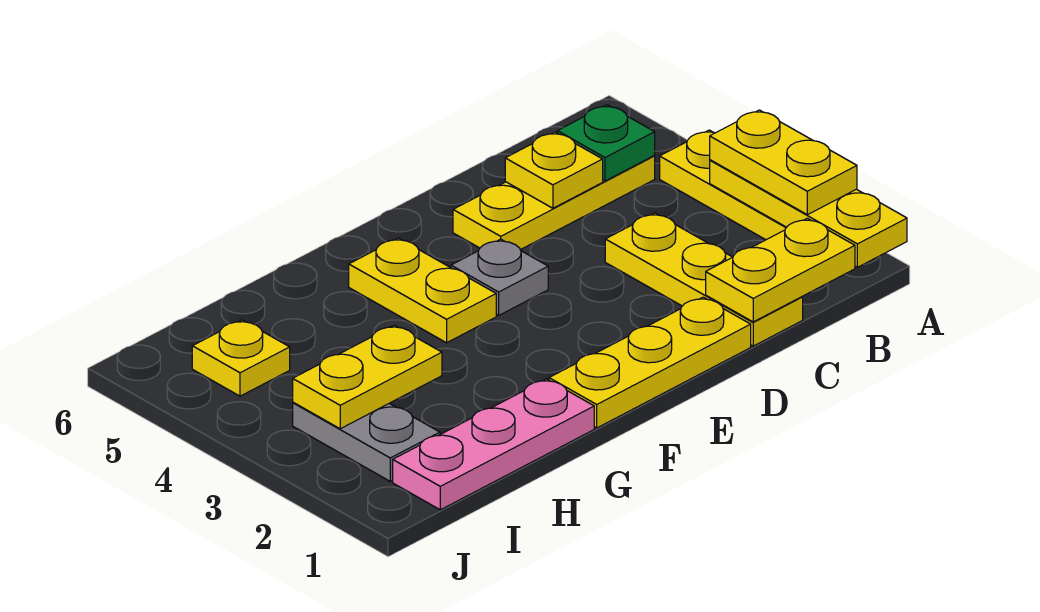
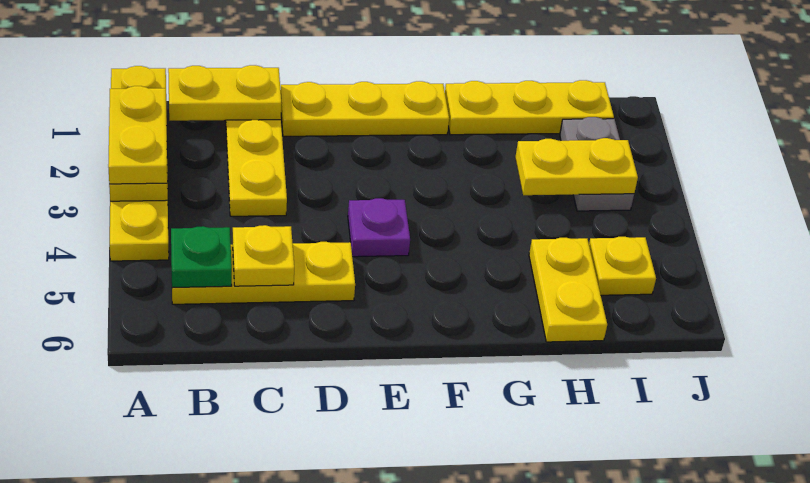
grey plate E4 level 1 -> purple plate E4 level 1
yellow plate F4:F5 level 1 -> yellow plate H5:H6 level 1
pink plate G1:I1 level 1 -> yellow plate G1:I1 level 1

